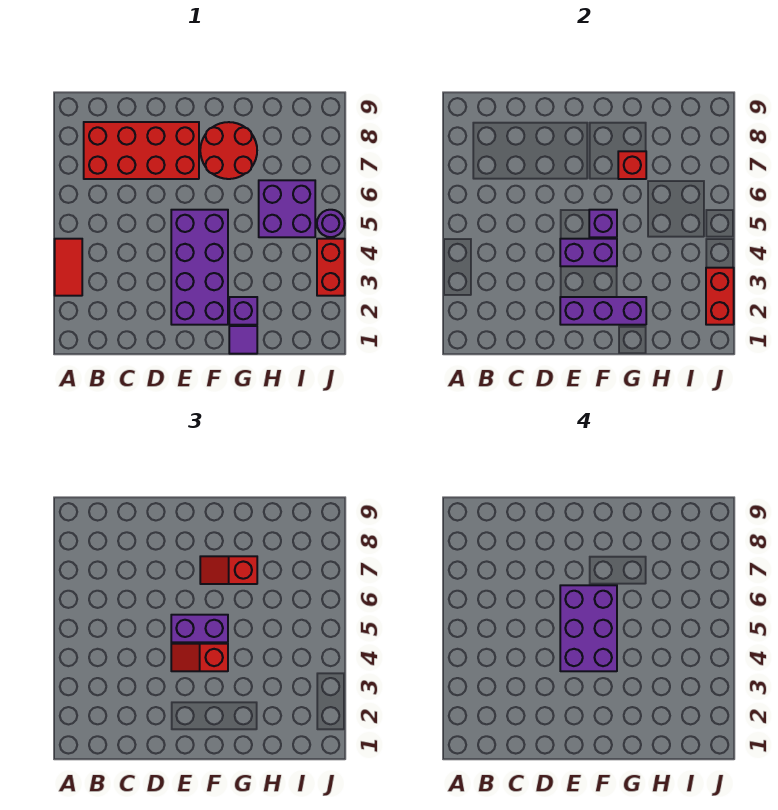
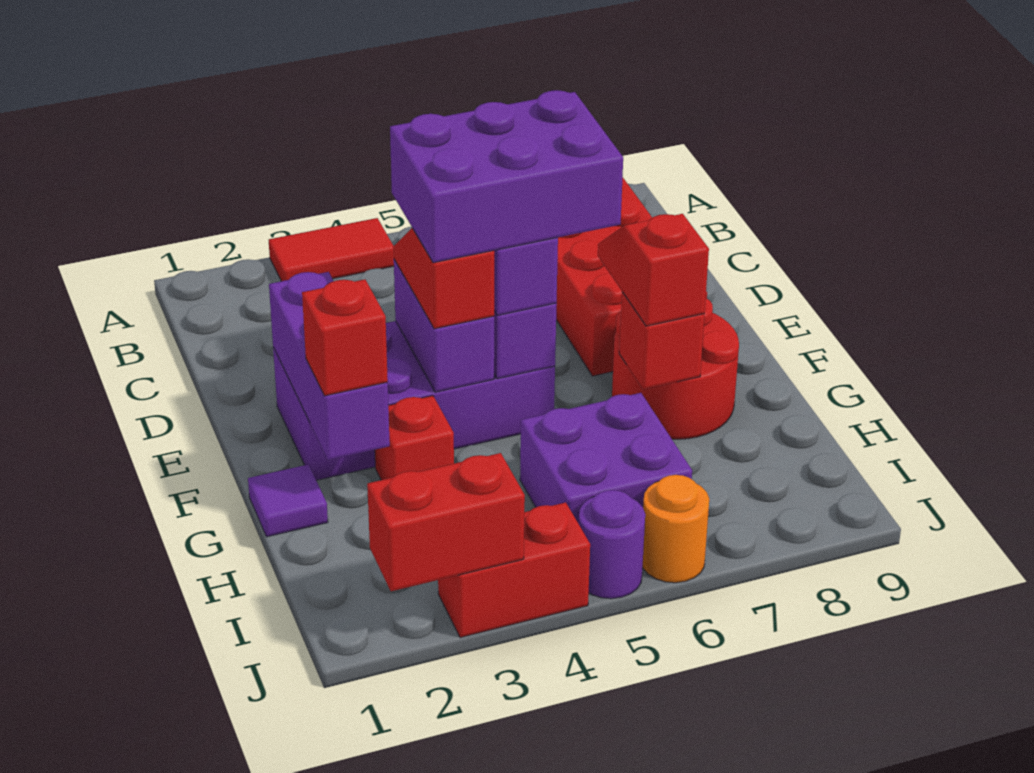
purple brick G2 level 1 -> none
none -> red brick G2 level 3
none -> red brick G3 level 1
none -> orange round brick J6 level 1

